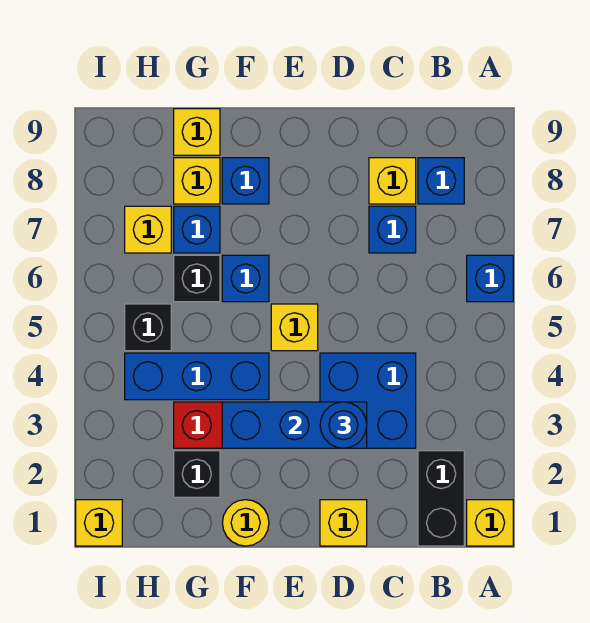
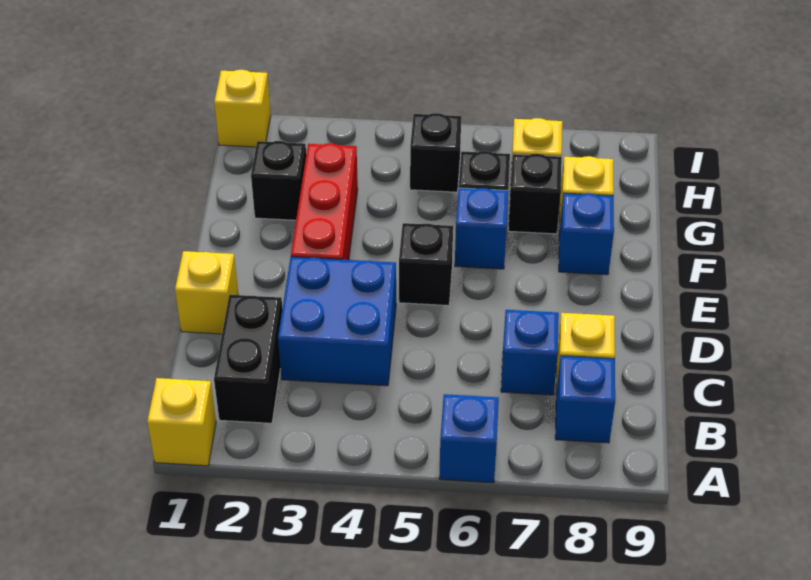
black brick B1:B2 level 1 -> black brick B2:C2 level 1
blue brick D3:F3 level 2 -> none
blue round brick D3 level 3 -> none
yellow brick E5 level 1 -> black brick E5 level 1
yellow round brick F1 level 1 -> none
blue brick F4:H4 level 1 -> none
blue brick G7 level 1 -> black brick G7 level 1
yellow brick G9 level 1 -> none

